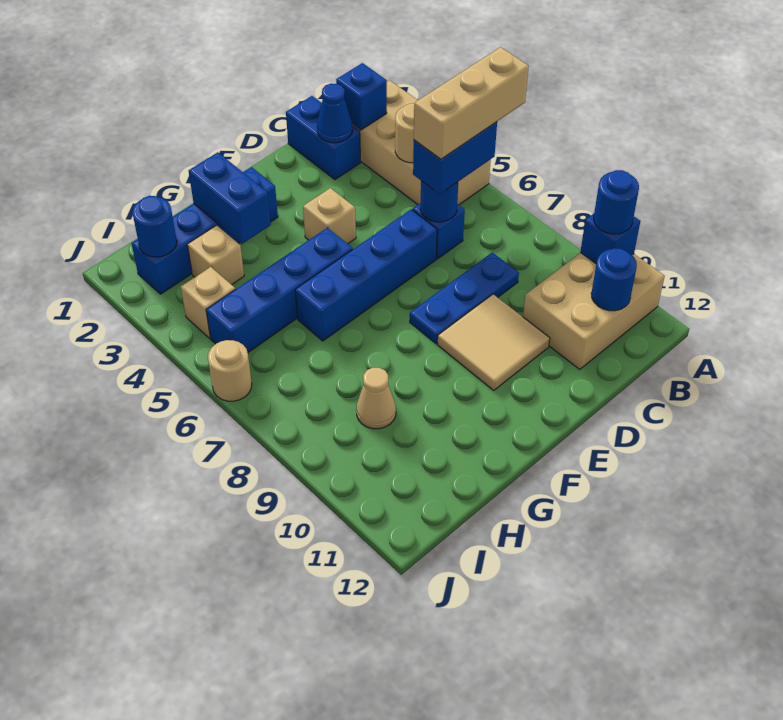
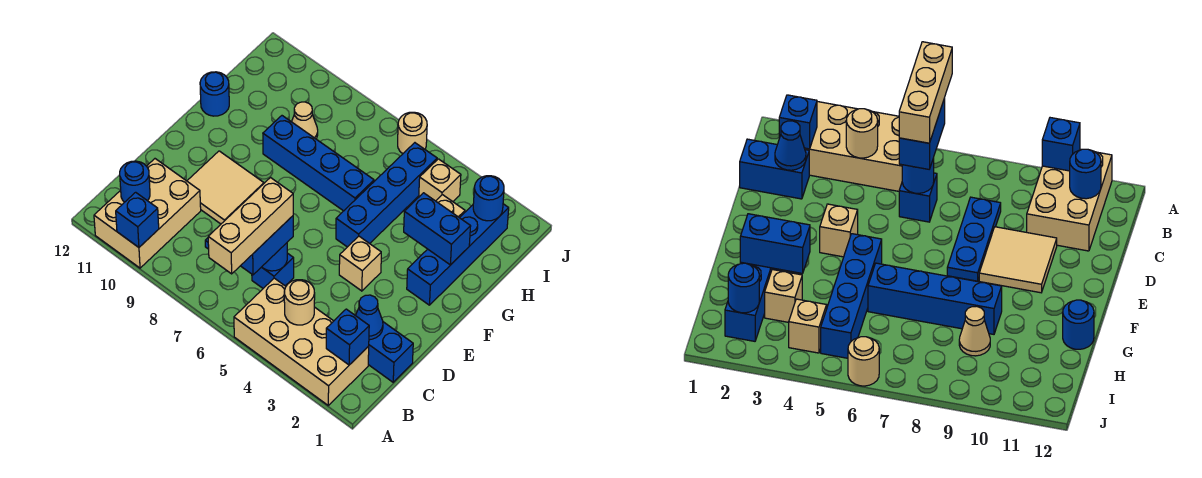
blue round brick A10 level 3 -> blue round brick G12 level 1
blue brick D6:G6 level 1 -> blue brick G6:G9 level 1

